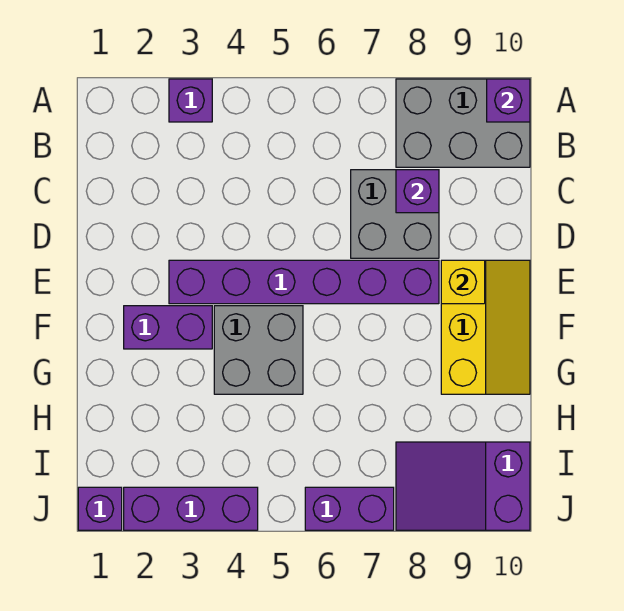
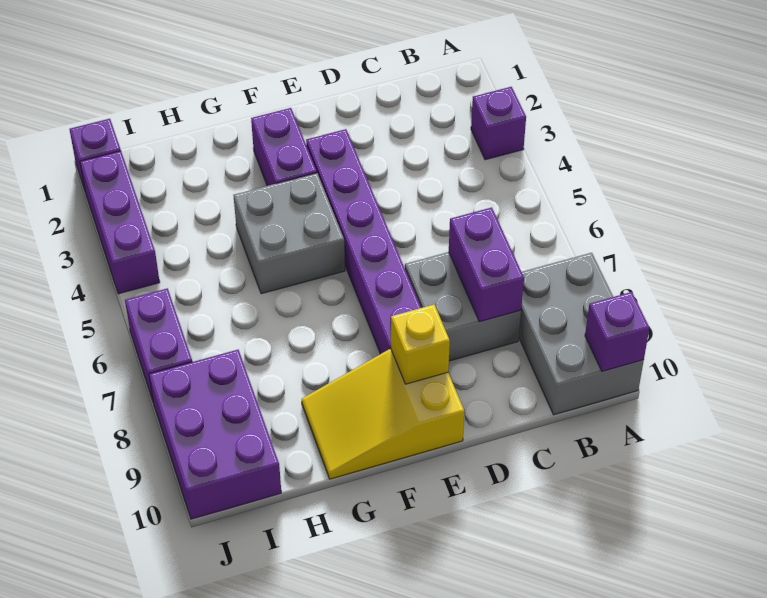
purple brick C8 level 2 -> purple brick C7:C8 level 2
yellow slope E9:G10 level 1 top 9 -> yellow slope E9:G10 level 1 top E
purple slope I8:J10 level 1 top 10 -> purple brick I8:J10 level 1

